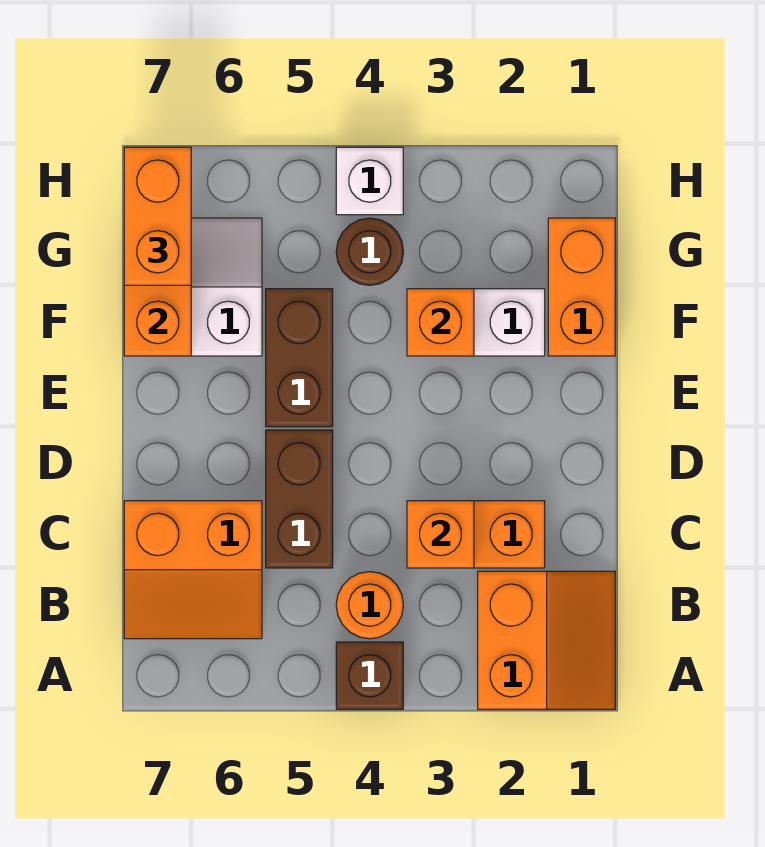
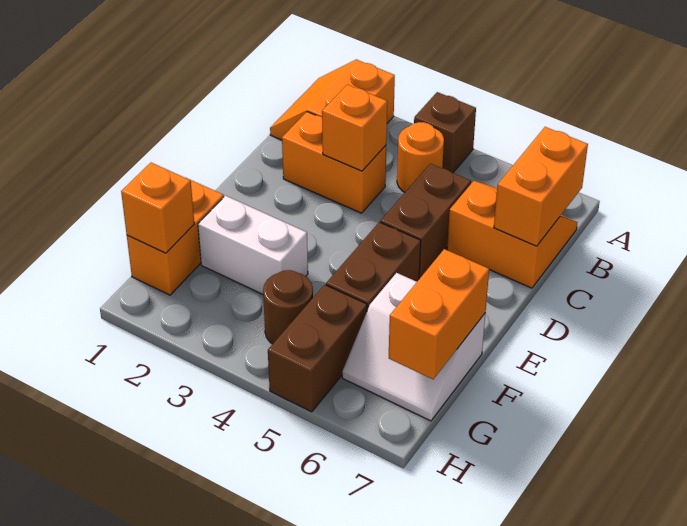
orange brick F3 level 2 -> orange brick G1 level 2
none -> brown brick G5:H5 level 1
orange brick G7:H7 level 3 -> orange brick B7:C7 level 2
white brick H4 level 1 -> none

